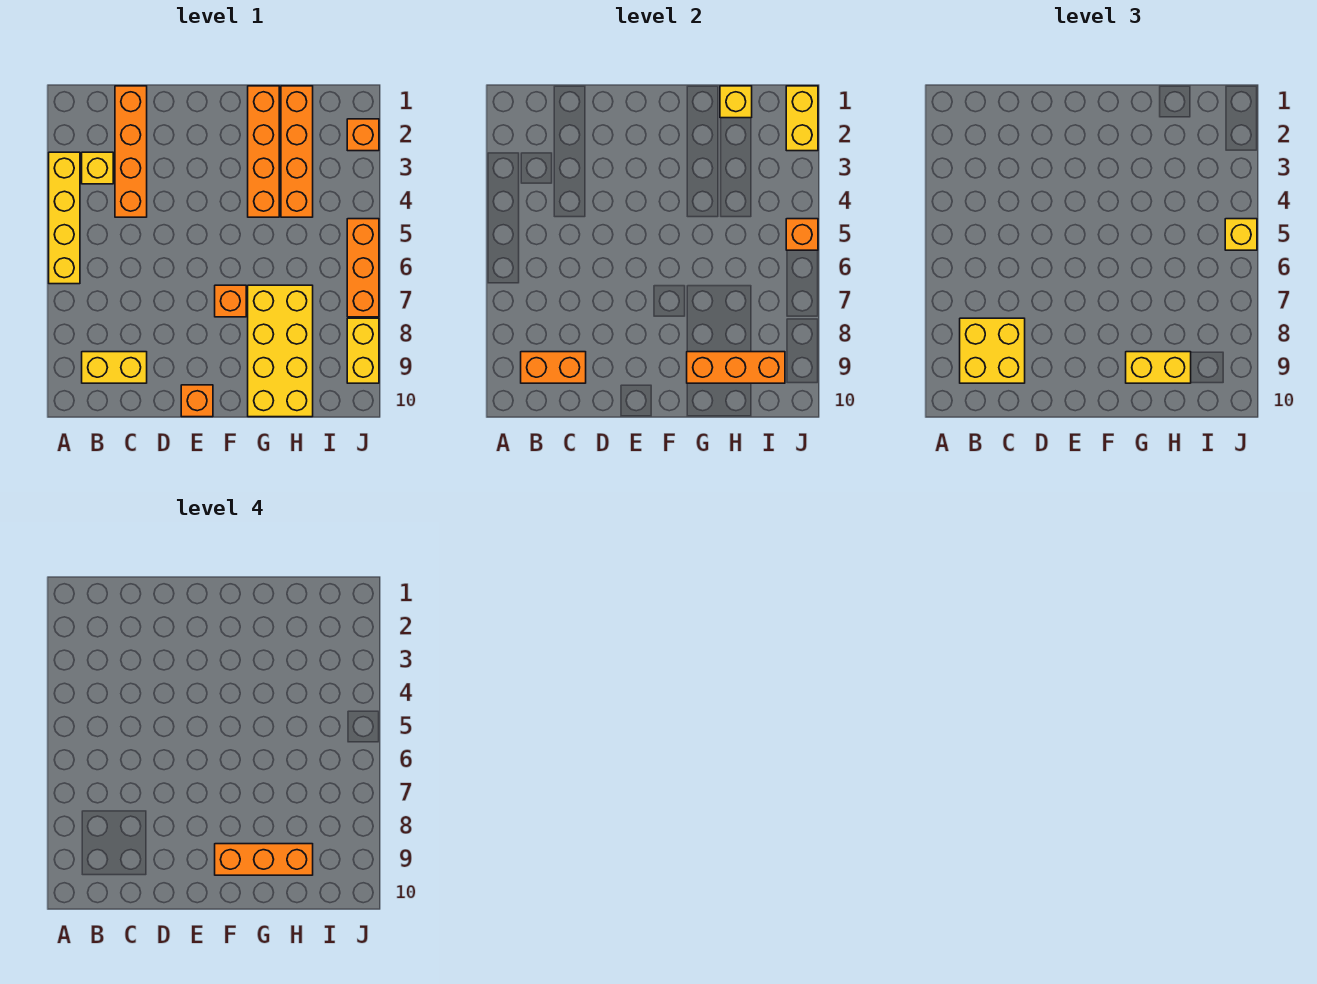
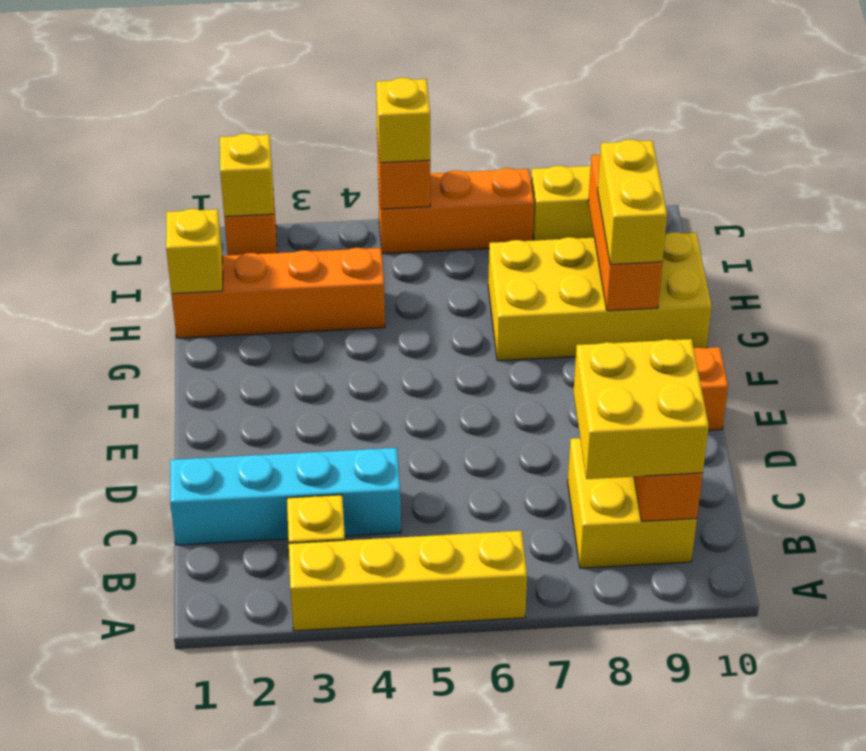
yellow brick B9:C9 level 1 -> yellow brick B8:C9 level 1
orange brick C1:C4 level 1 -> cyan brick C1:C4 level 1
orange brick F7 level 1 -> none
orange brick F9:H9 level 4 -> none
orange brick G1:G4 level 1 -> none
yellow brick J1:J2 level 2 -> yellow brick J2 level 2

